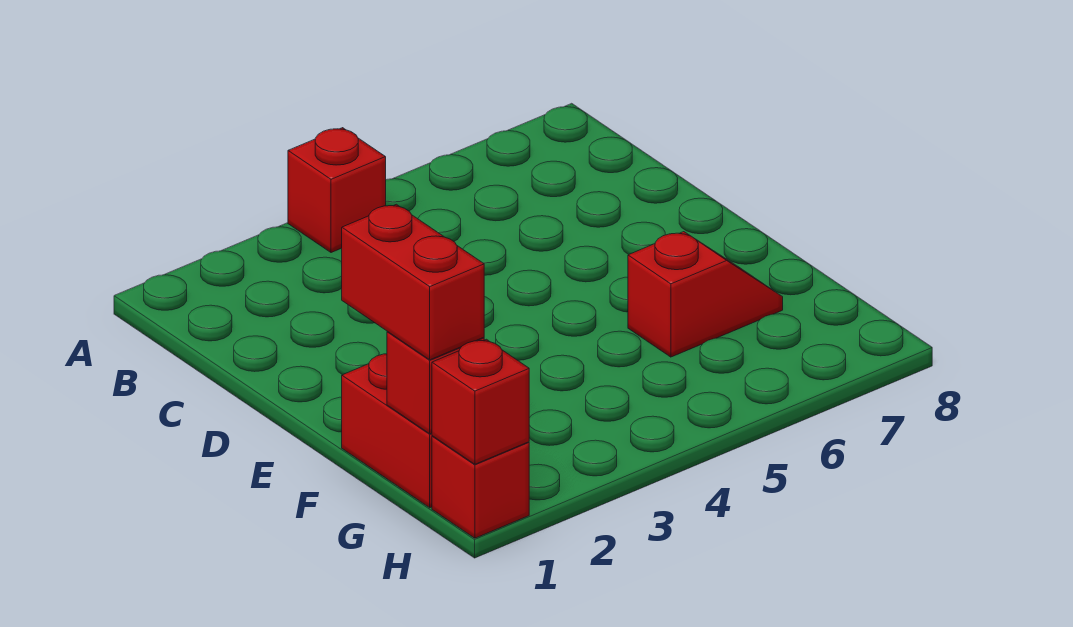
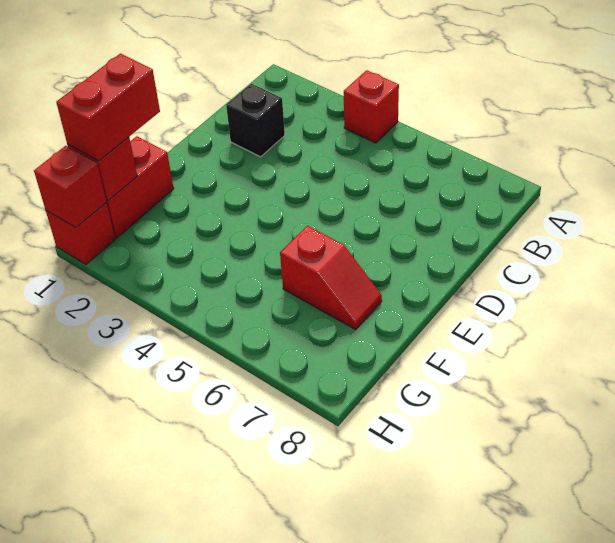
none -> black brick C2 level 1

